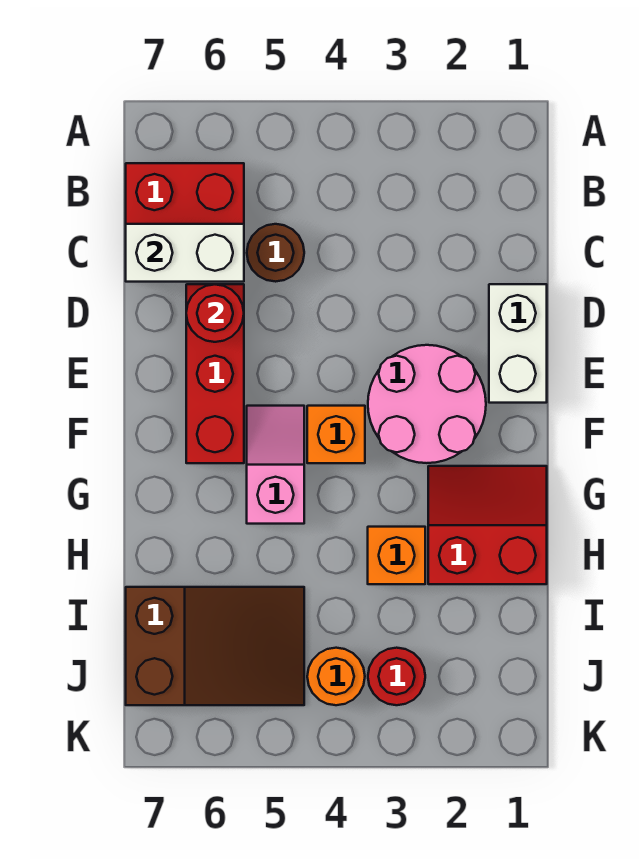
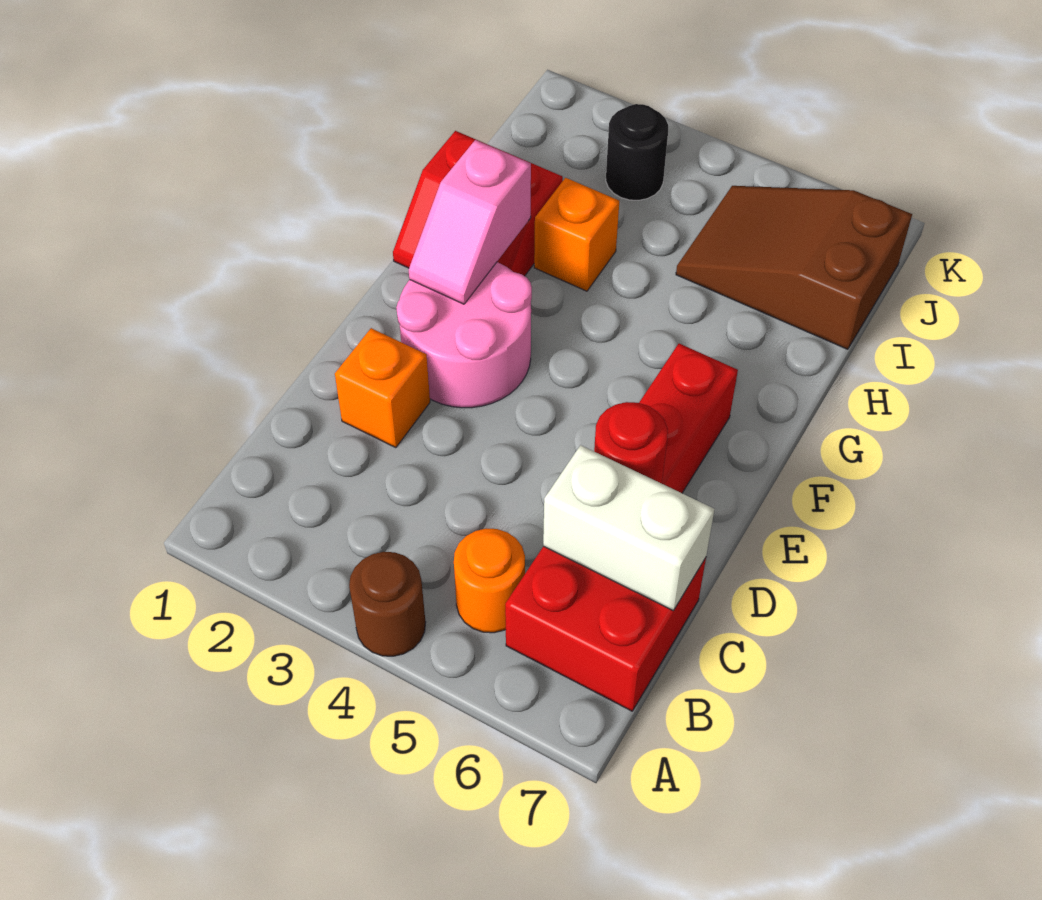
brown round brick C5 level 1 -> brown round brick A4 level 1
white brick D1:E1 level 1 -> none
orange brick F4 level 1 -> orange brick D2 level 1
pink slope F5:G5 level 1 top G -> pink slope F2:G2 level 2 top G
red round brick J3 level 1 -> black round brick J3 level 1
orange round brick J4 level 1 -> orange round brick B5 level 1

